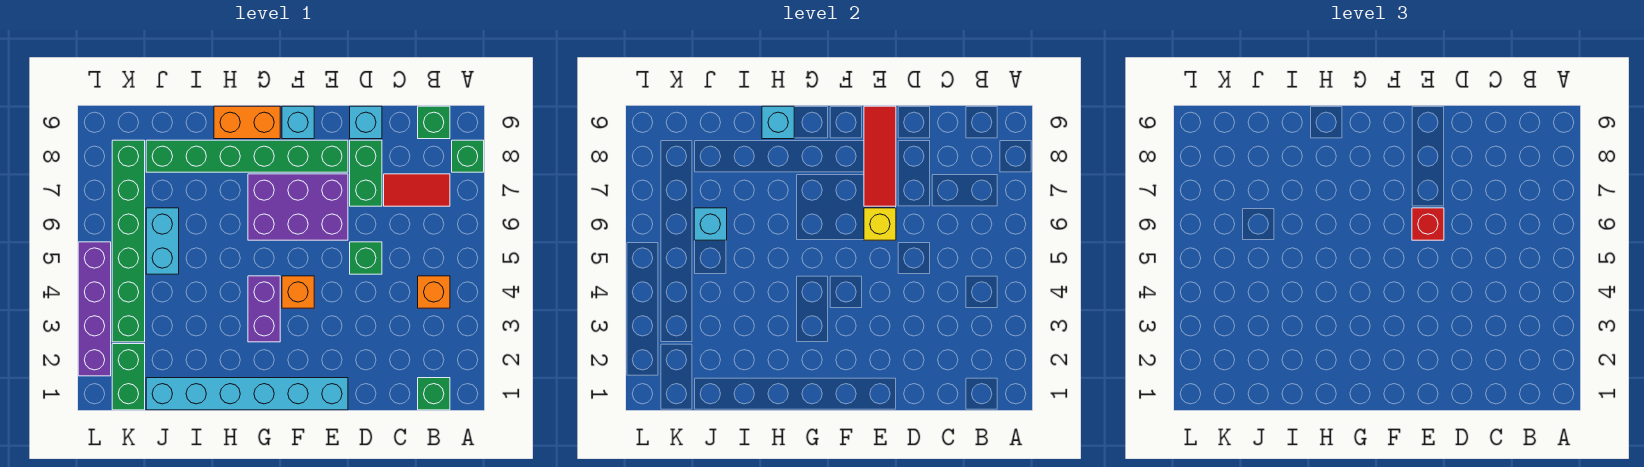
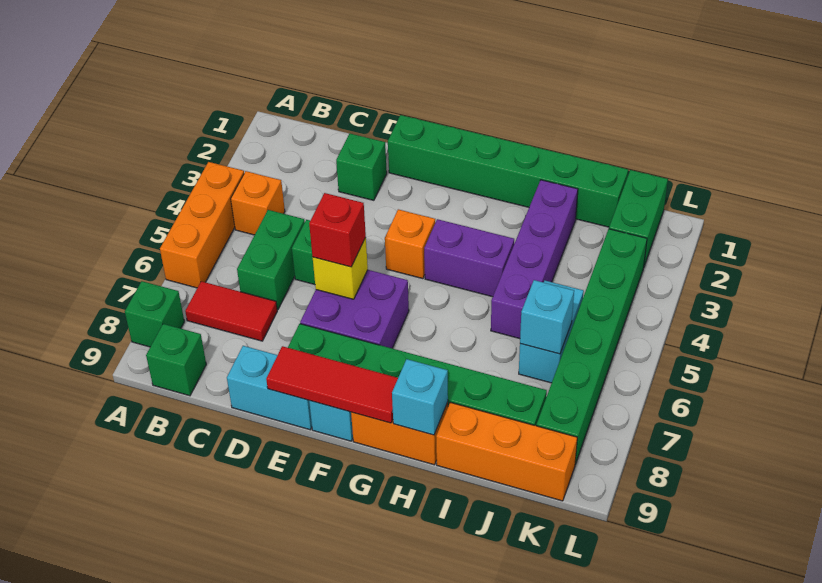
none -> orange brick A4:A6 level 1
green brick B1 level 1 -> green brick D2 level 1
green brick D7:D8 level 1 -> green brick C5:C6 level 1
cyan brick D9 level 1 -> cyan brick D9:E9 level 1
cyan brick E1:J1 level 1 -> green brick E1:J1 level 1
purple brick E6:G7 level 1 -> purple brick E6:F7 level 1
red tile E7:E9 level 2 -> red tile E9:G9 level 2
purple brick G3:G4 level 1 -> purple brick G4:H4 level 1
none -> orange brick I9:K9 level 1
purple brick L2:L5 level 1 -> purple brick I2:I5 level 1

